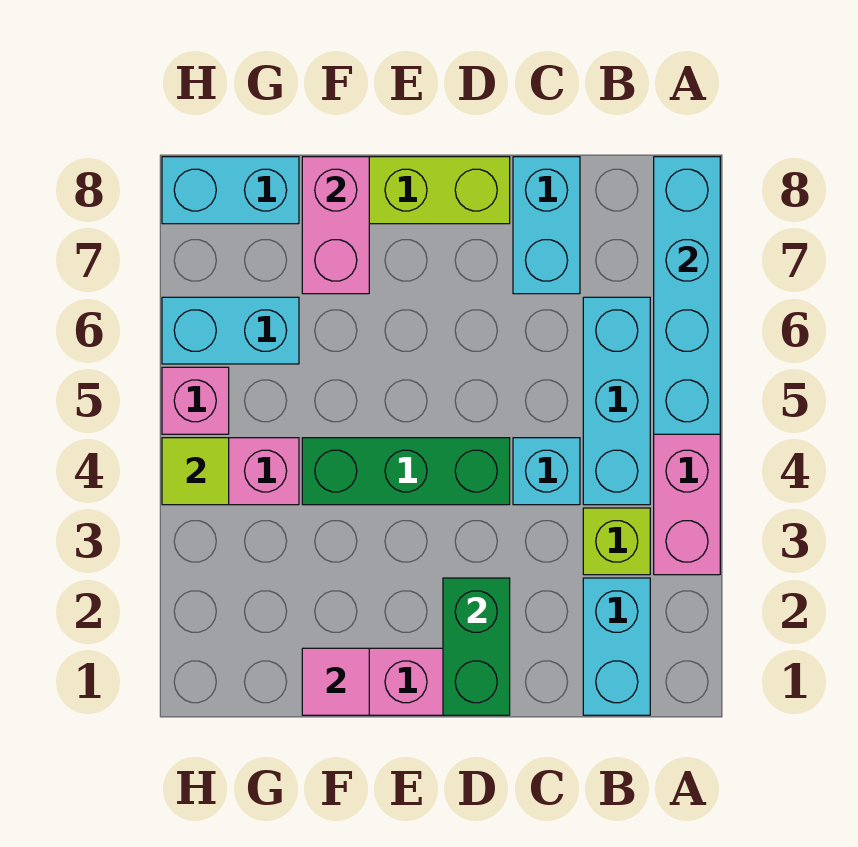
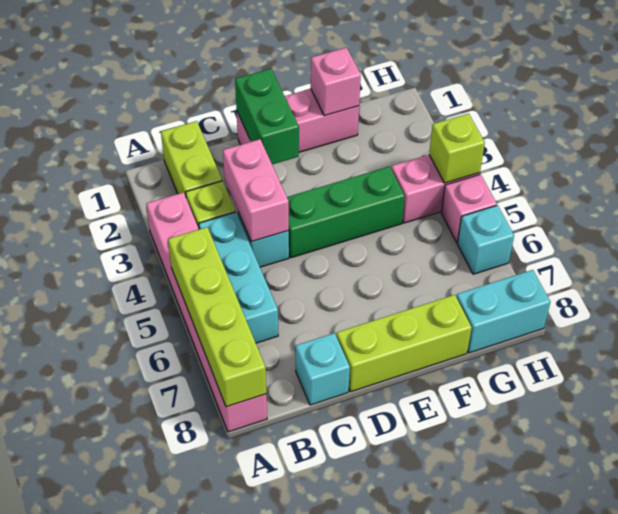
cyan brick A5:A8 level 2 -> lime brick A5:A8 level 2
cyan brick B1:B2 level 1 -> lime brick B1:B2 level 1
cyan brick C7:C8 level 1 -> cyan brick C8 level 1
pink tile F1 level 2 -> pink brick F1 level 2
pink brick F7:F8 level 2 -> pink brick C3:C4 level 2
cyan brick G6:H6 level 1 -> cyan brick H6 level 1
lime tile H4 level 2 -> lime brick H4 level 2

